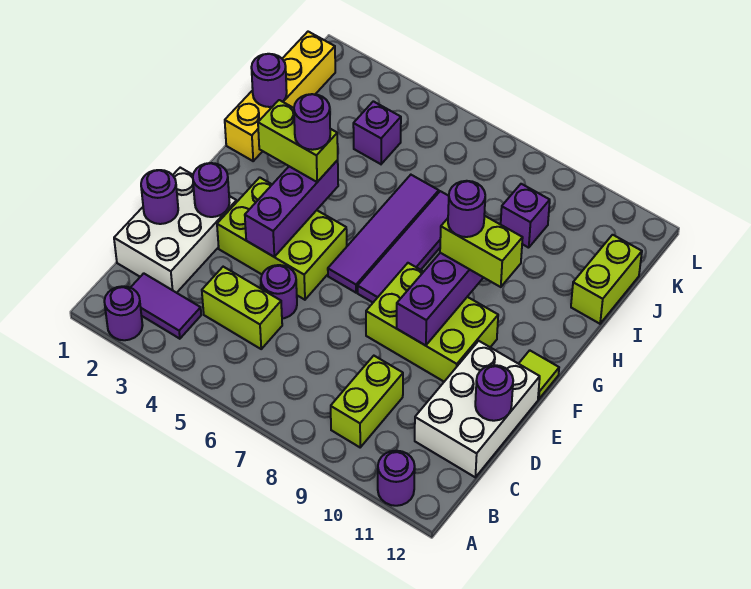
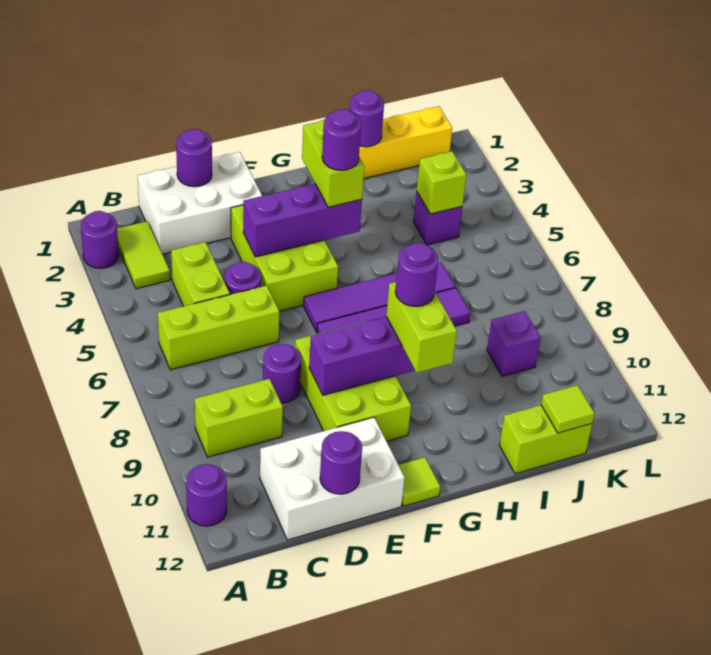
purple tile B2:B3 level 1 -> lime tile B2:B3 level 1
none -> lime brick B6:D6 level 1
purple round brick E2 level 2 -> purple round brick D8 level 1
none -> lime brick J4 level 2
none -> lime tile J12 level 2

